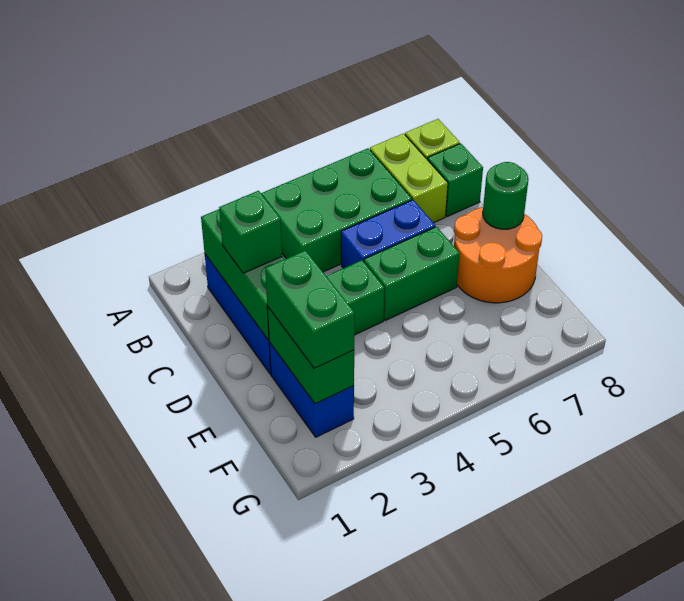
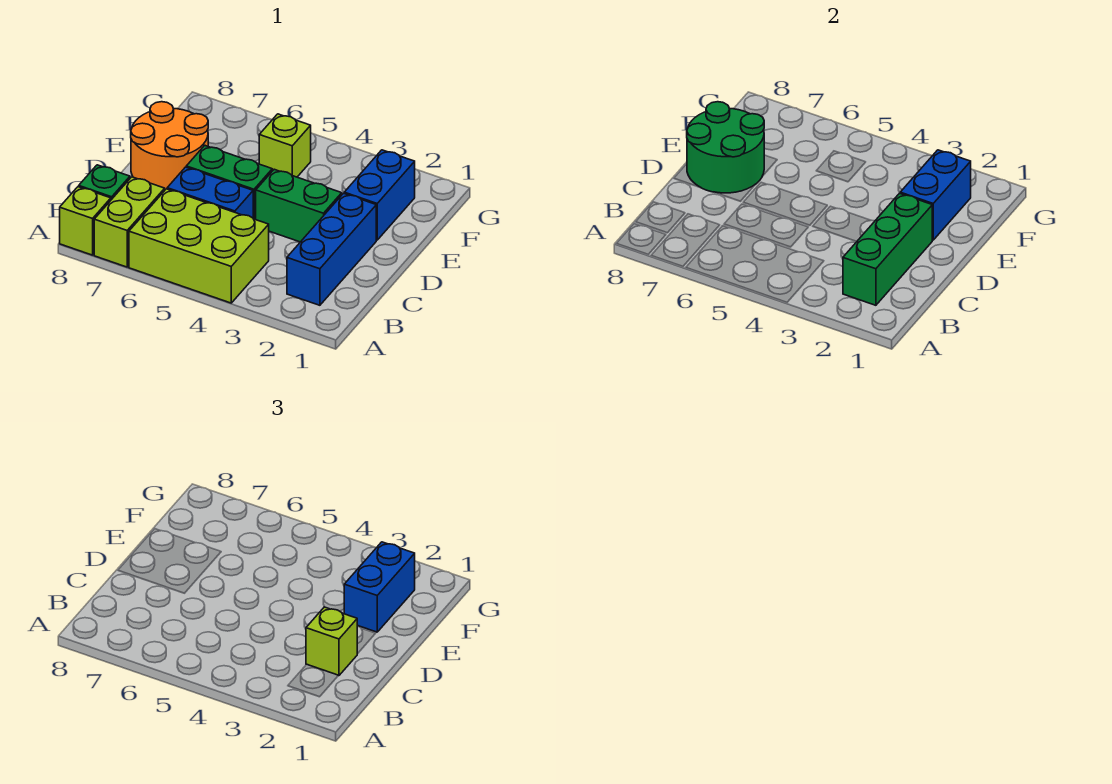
green brick A4:B6 level 1 -> lime brick A4:B6 level 1
green brick C2 level 3 -> lime brick C2 level 3
green round brick D8 level 2 -> green round brick D7:E8 level 2
green brick E2:F2 level 2 -> blue brick E2:F2 level 2
green brick E2:F2 level 3 -> blue brick E2:F2 level 3
none -> lime brick F5 level 1

